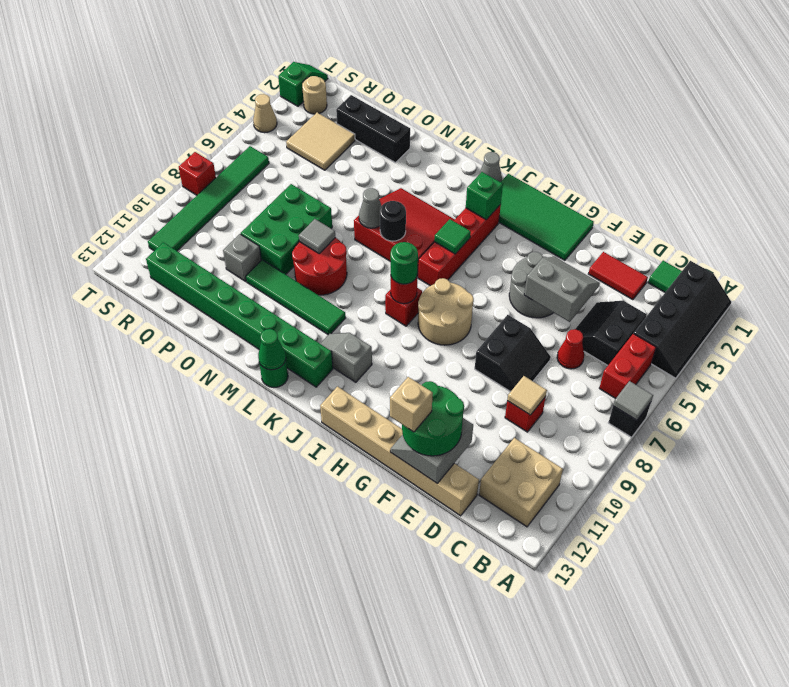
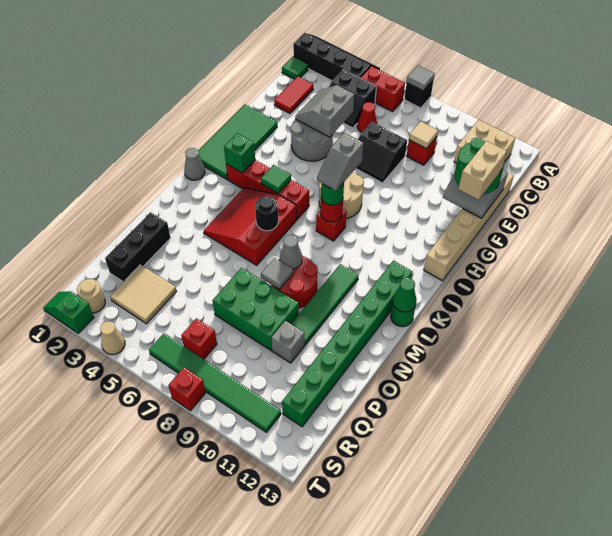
black slope E7:F8 level 1 top F -> black slope E7:F8 level 1 top E
tan brick F13 level 4 -> tan brick F13:G13 level 4
grey slope J11:K11 level 1 top J -> grey slope I8:J8 level 4 top I
grey cone M6 level 2 -> grey cone M8 level 2
none -> red brick R7 level 1

